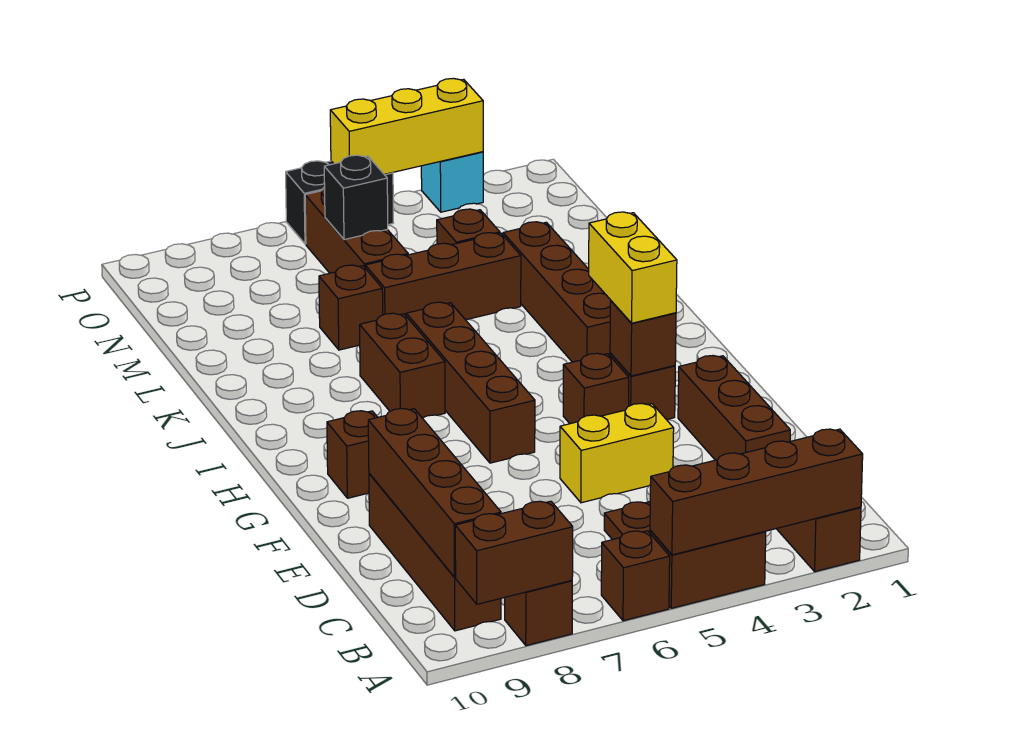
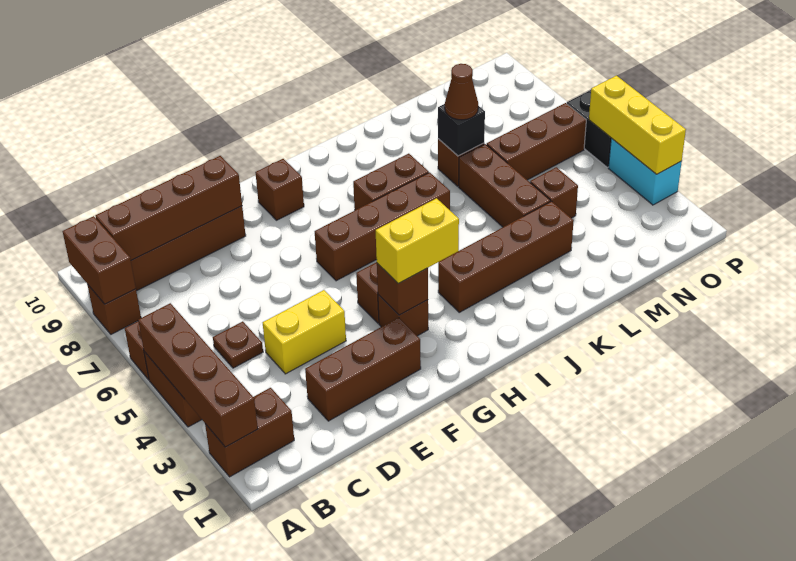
yellow brick E4:E5 level 1 -> yellow brick D4:E4 level 1
none -> brown cone L7 level 3
black brick N6 level 2 -> black brick L7 level 2
cyan brick P3 level 1 -> cyan brick P3:P4 level 1

